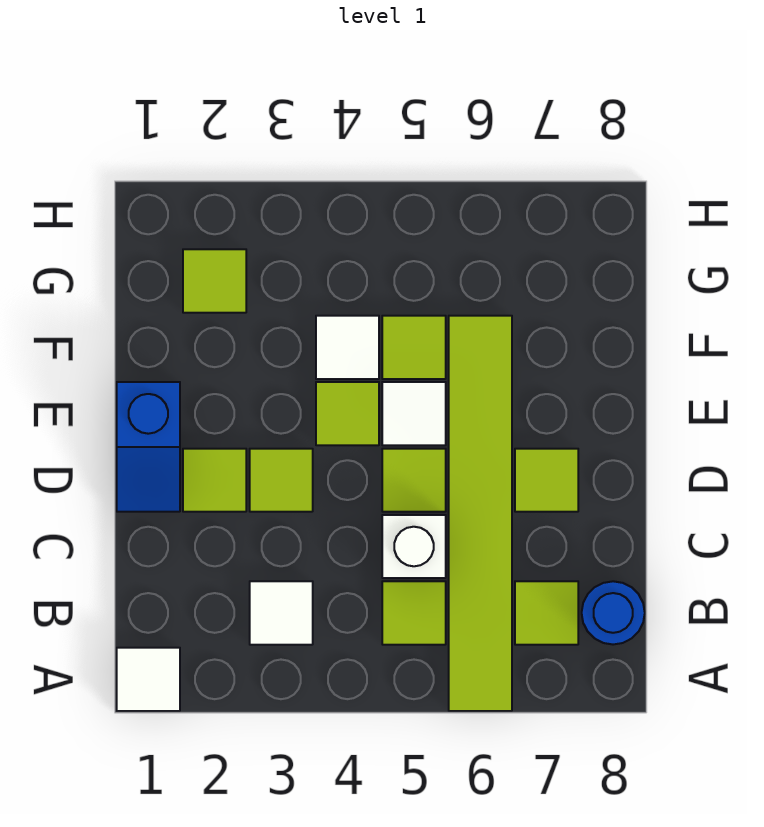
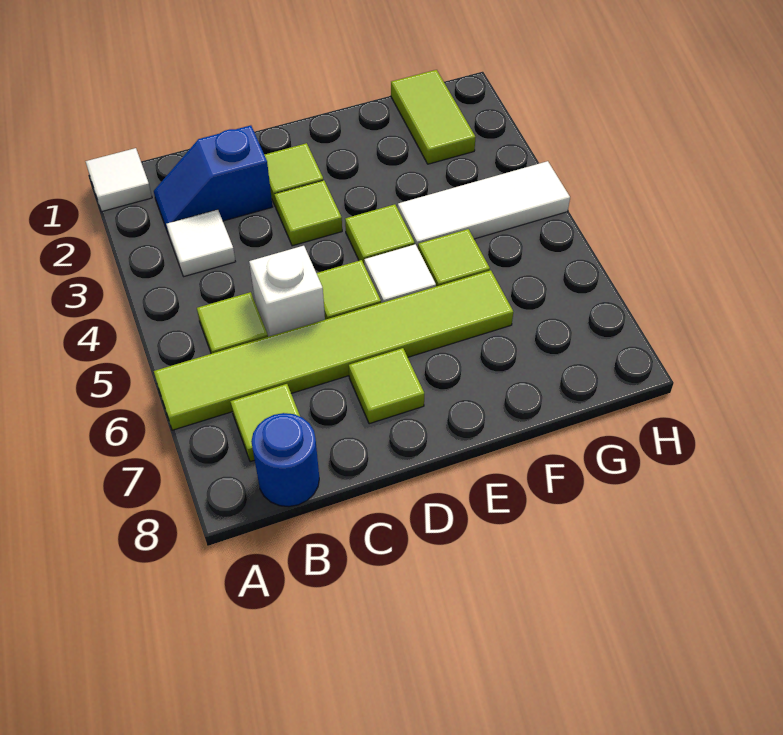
blue slope D1:E1 level 1 top E -> blue slope B2:C2 level 1 top C
white tile F4 level 1 -> white tile F4:H4 level 1
lime tile G2 level 1 -> lime tile G1:G2 level 1

